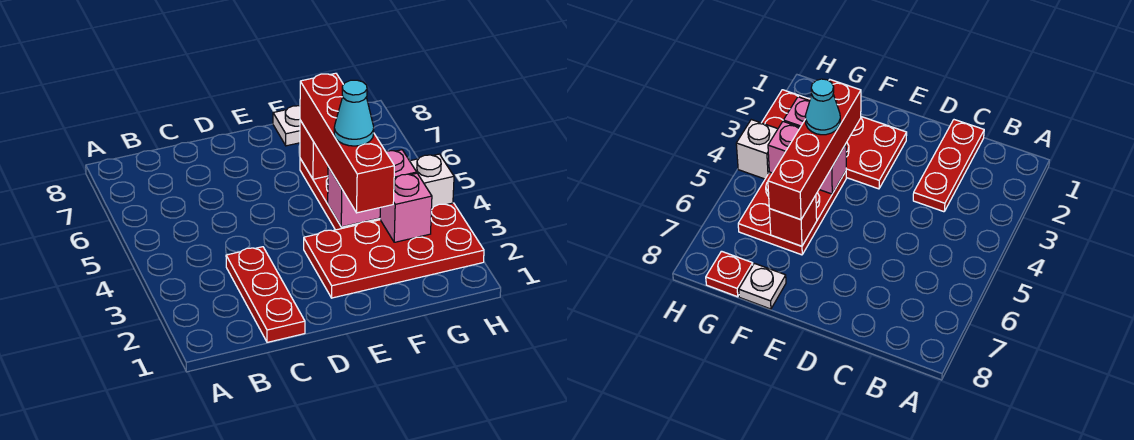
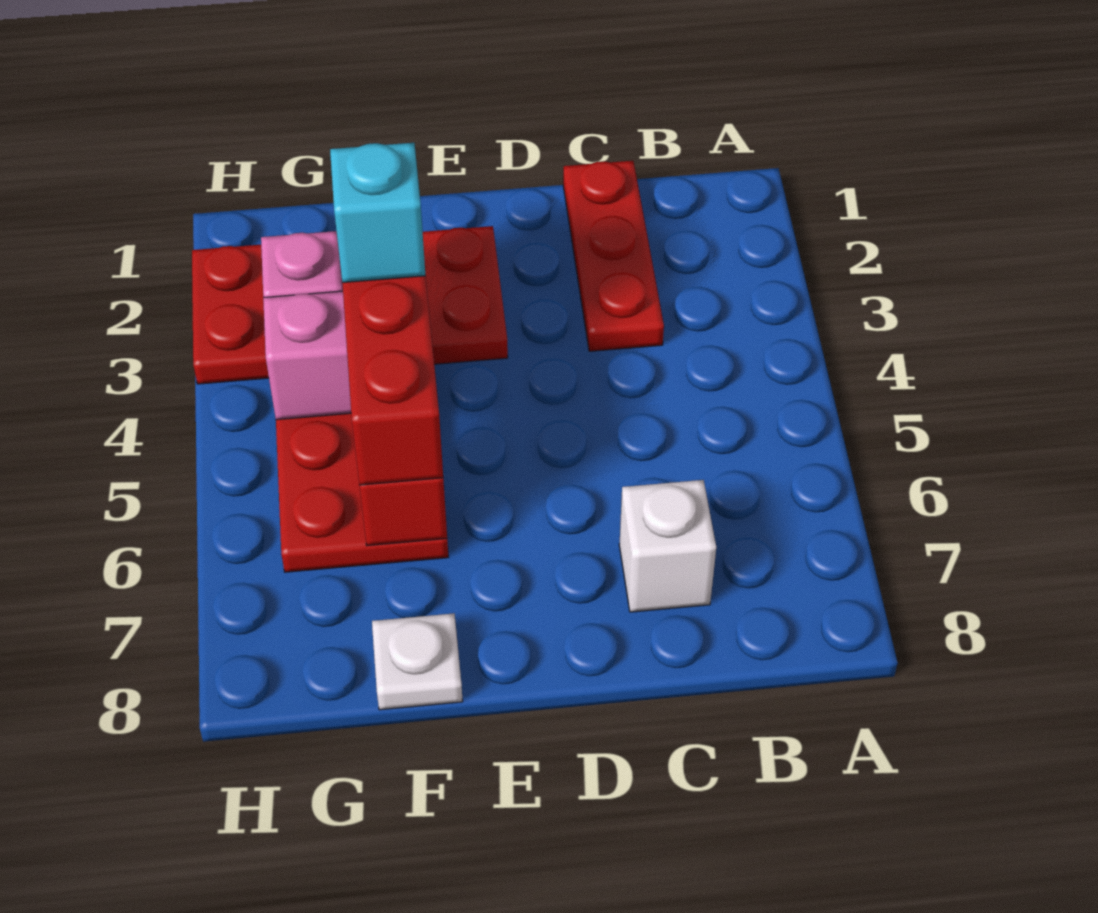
cyan cone F4 level 4 -> cyan brick F4 level 4
red plate G8 level 1 -> none
white brick H4 level 1 -> white brick C7 level 1

